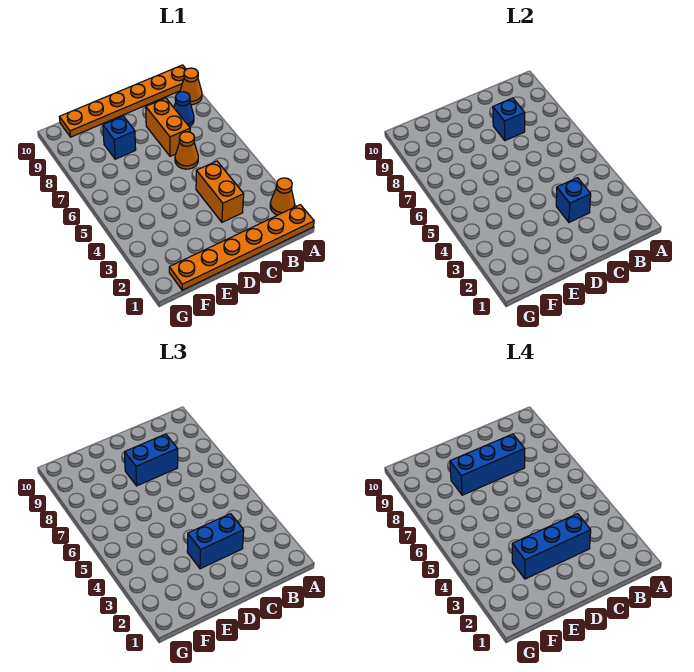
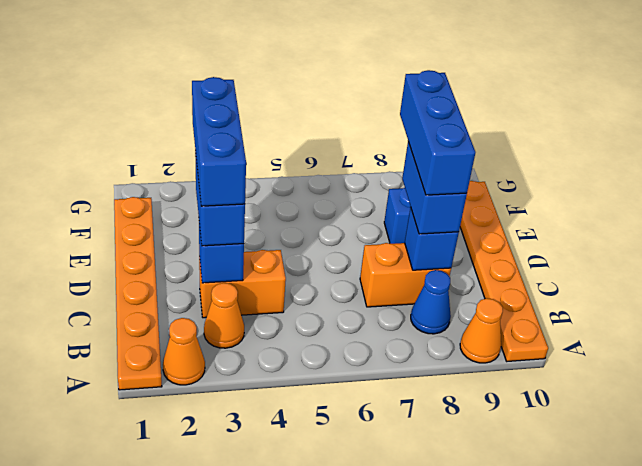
orange cone C6 level 1 -> orange cone B3 level 1

